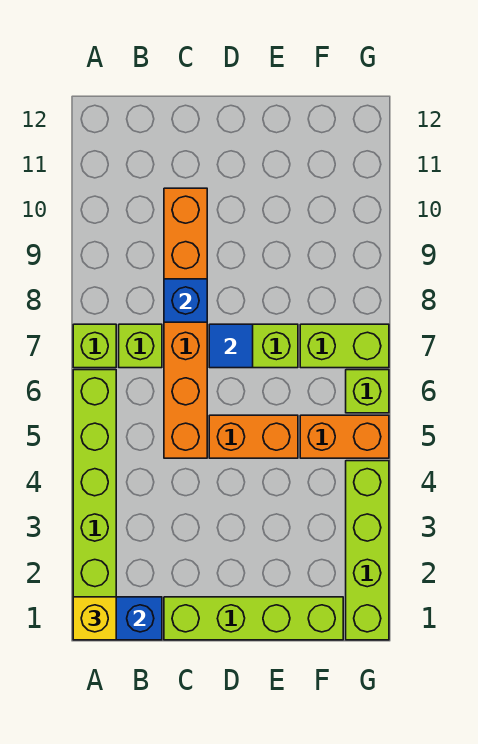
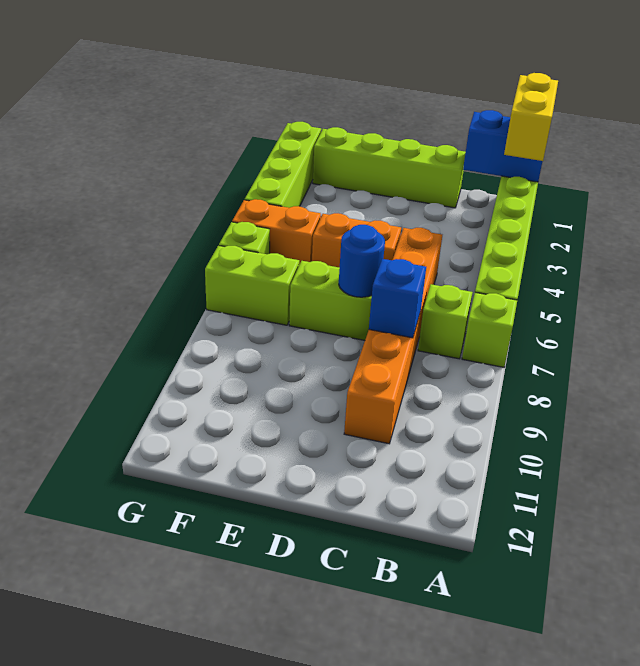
yellow brick A1 level 3 -> yellow brick A1:A2 level 3
blue tile D7 level 2 -> blue round brick D7 level 2

